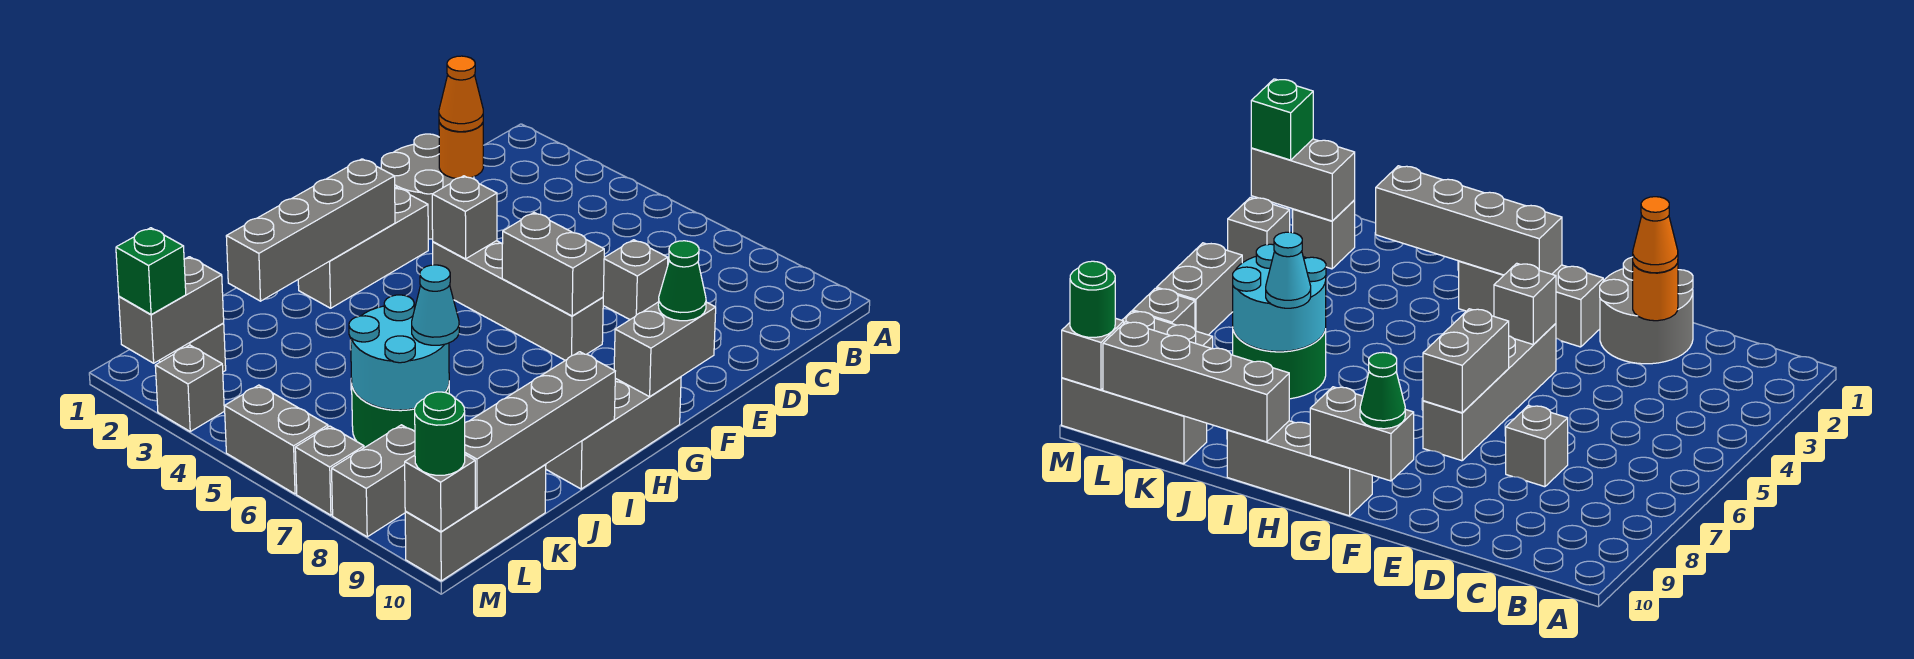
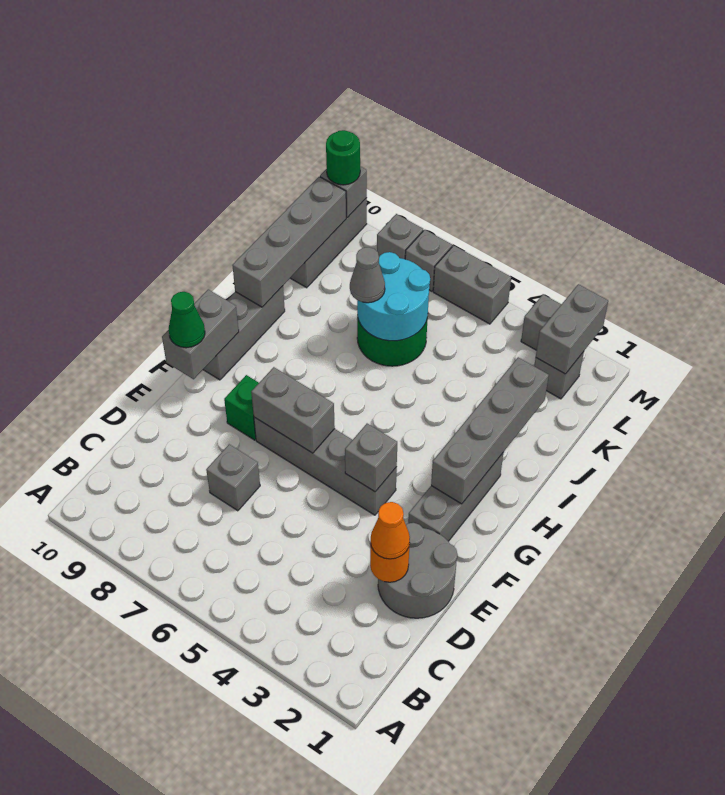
cyan cone J7 level 3 -> grey cone J7 level 3
grey brick L8:M8 level 1 -> grey brick M8 level 1
green brick M2 level 3 -> green brick F8 level 1

